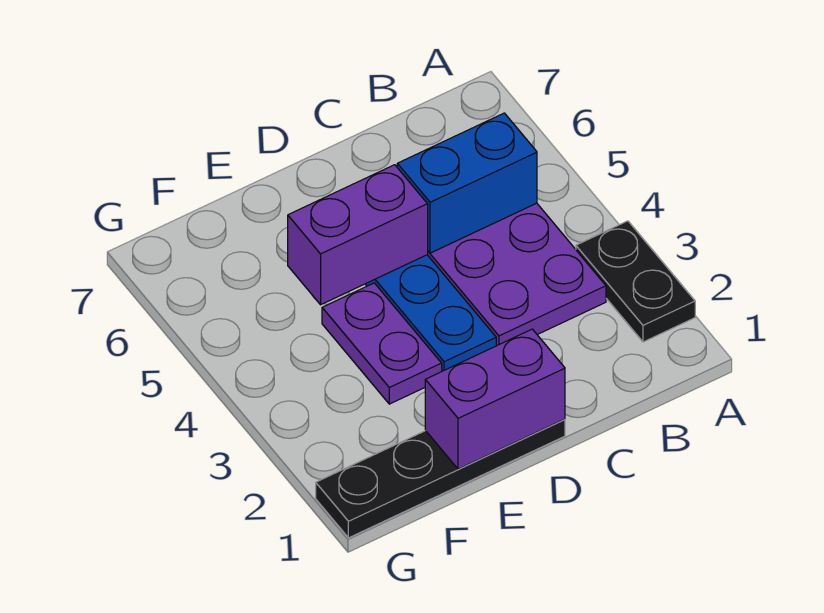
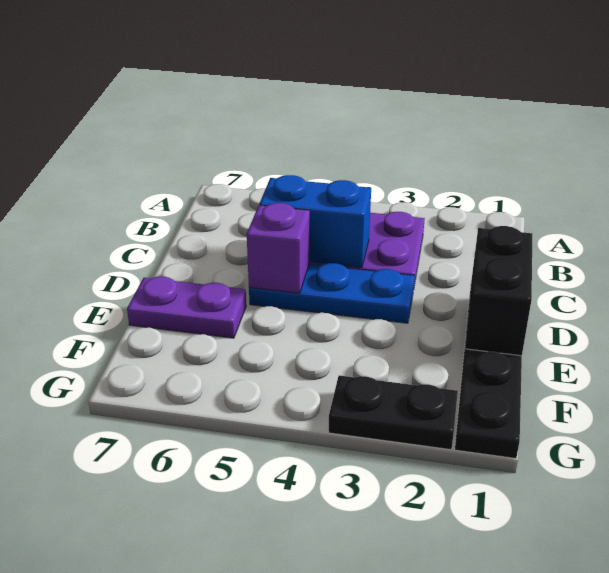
black plate A2:A3 level 1 -> black plate G2:G3 level 1
blue brick B5:C5 level 2 -> blue brick C4:C5 level 2
purple brick D1:E1 level 2 -> black brick D1:E1 level 2
purple brick D5:E5 level 2 -> purple brick D5 level 2
purple plate E3:E4 level 1 -> purple plate E6:E7 level 1

